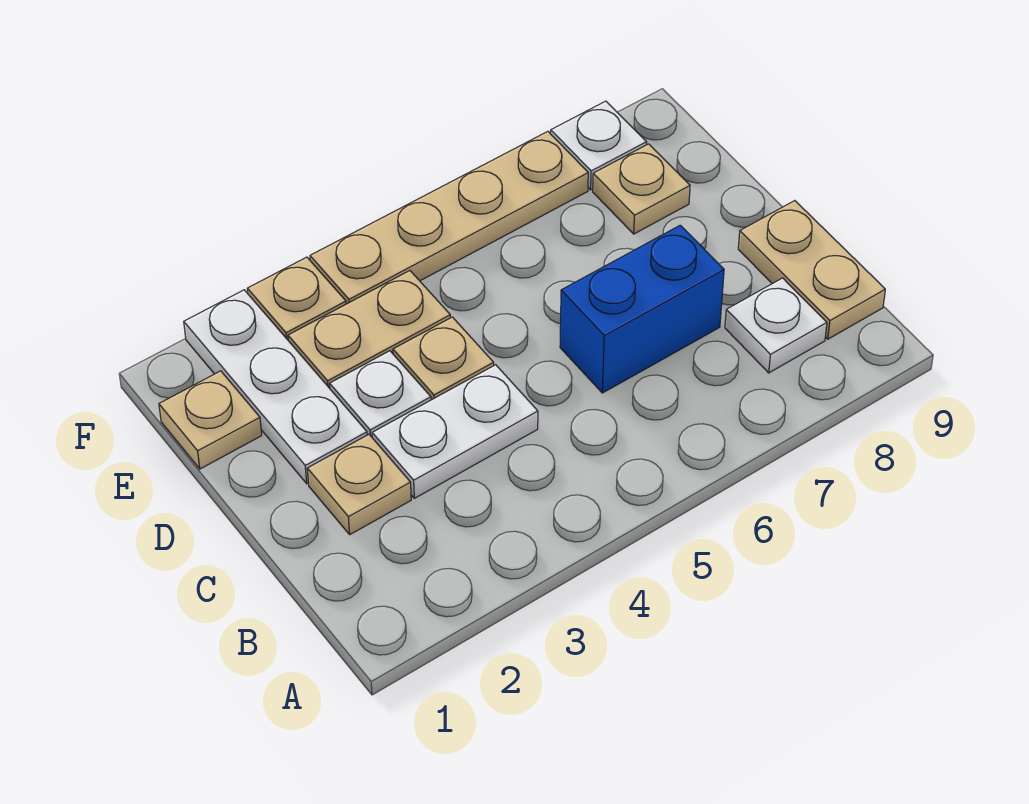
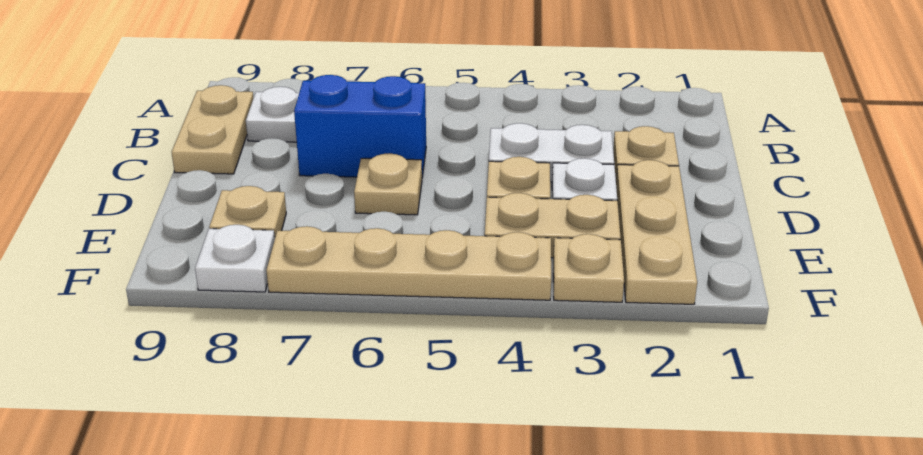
white plate D2:F2 level 1 -> tan plate D2:F2 level 1
tan plate E1 level 1 -> tan plate D6 level 1

